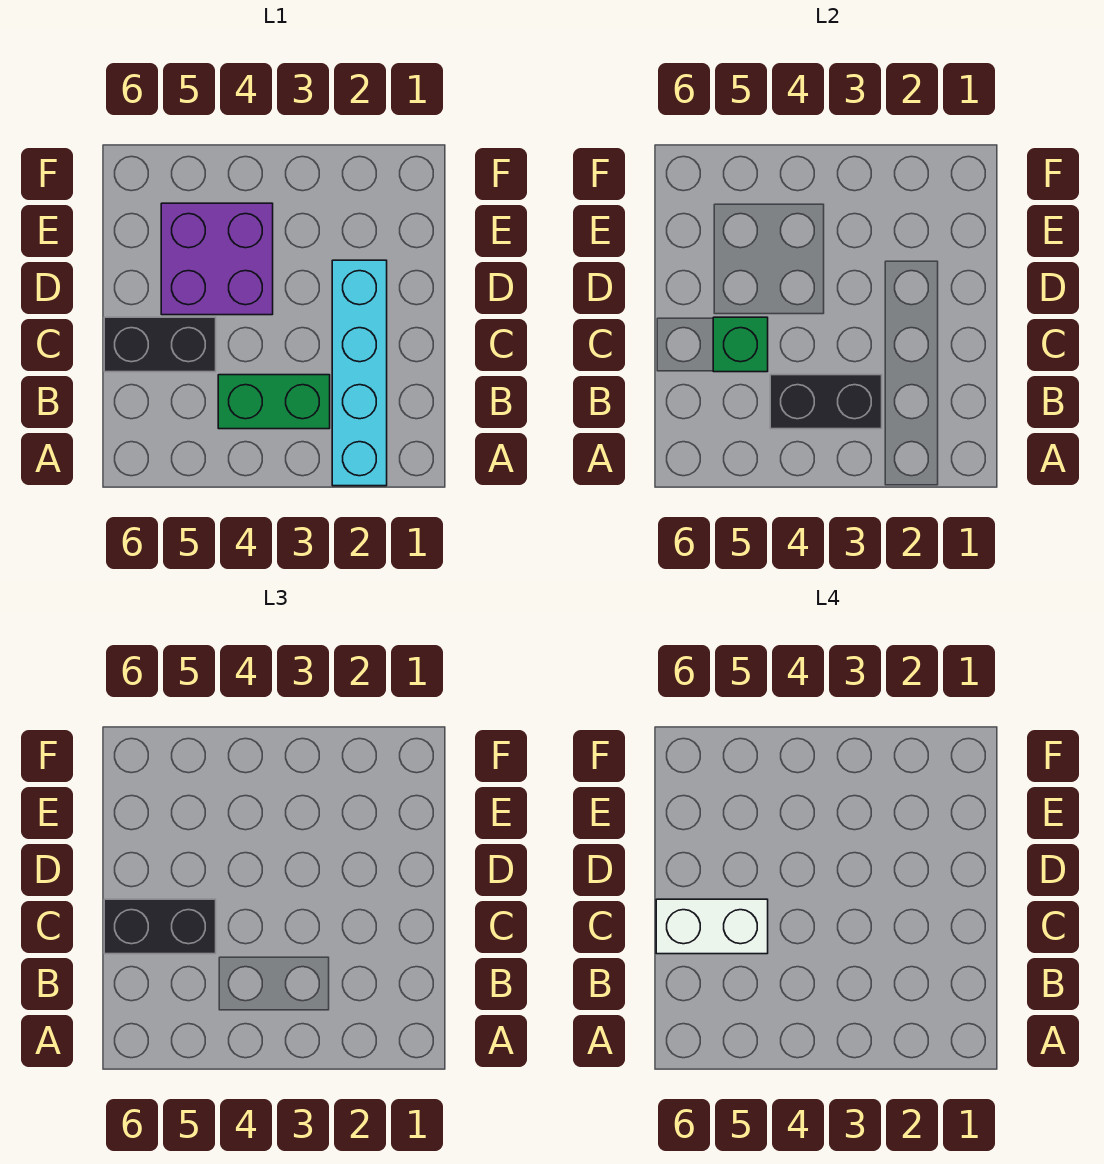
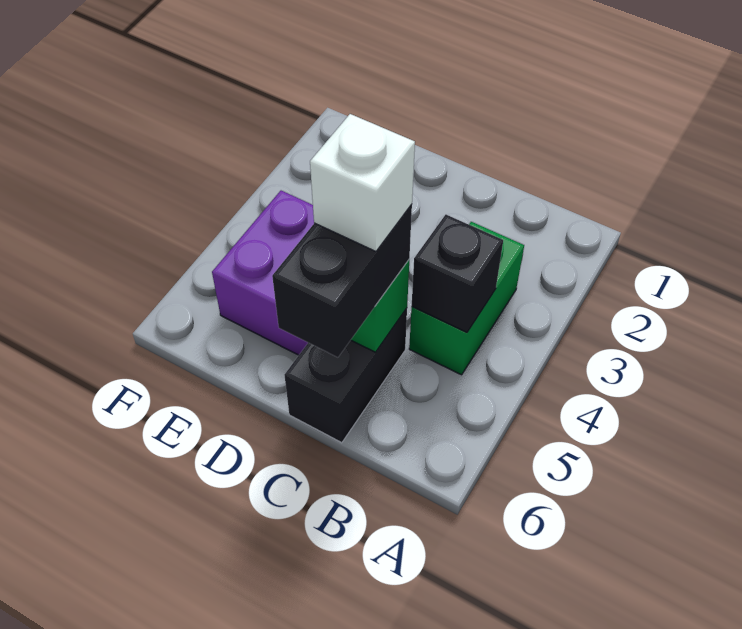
cyan brick A2:D2 level 1 -> none
black brick B3:B4 level 2 -> black brick B4 level 2
white brick C5:C6 level 4 -> white brick C5 level 4

